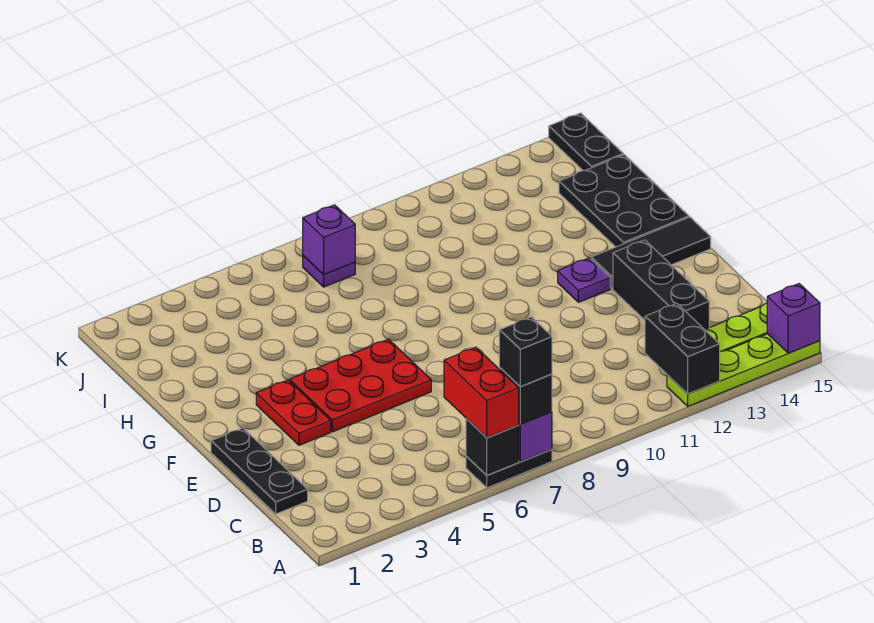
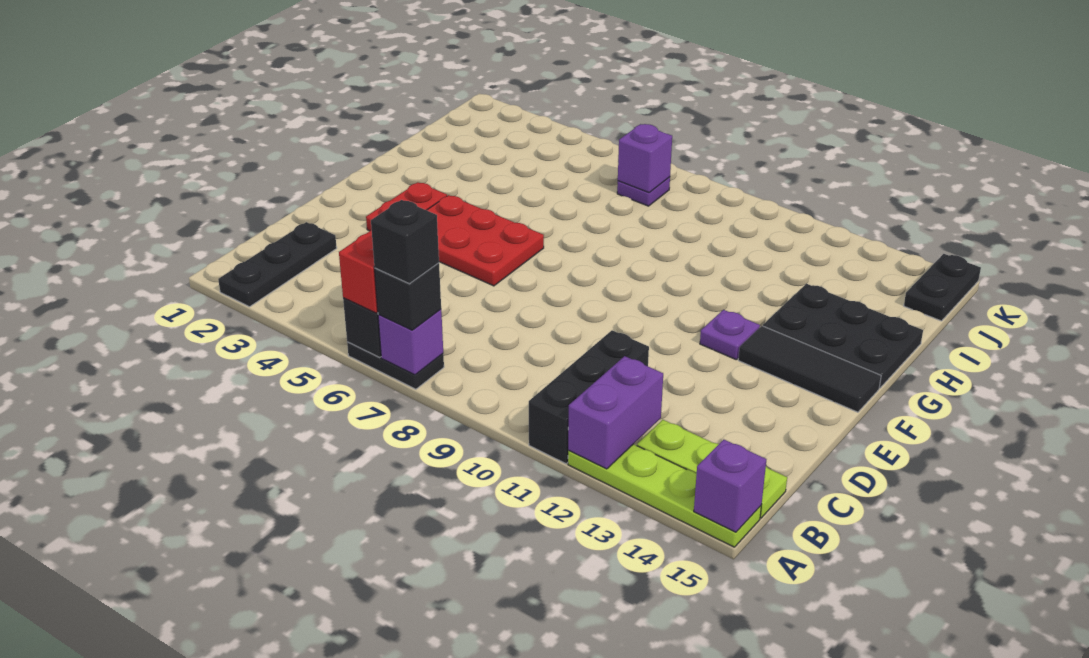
black brick A12:B12 level 2 -> purple brick A12:B12 level 2
black plate C1:E1 level 1 -> black plate A2:C2 level 1
black brick C13:E13 level 1 -> black brick A11:C11 level 1
black plate G14:I15 level 1 -> black plate G13:H15 level 1

